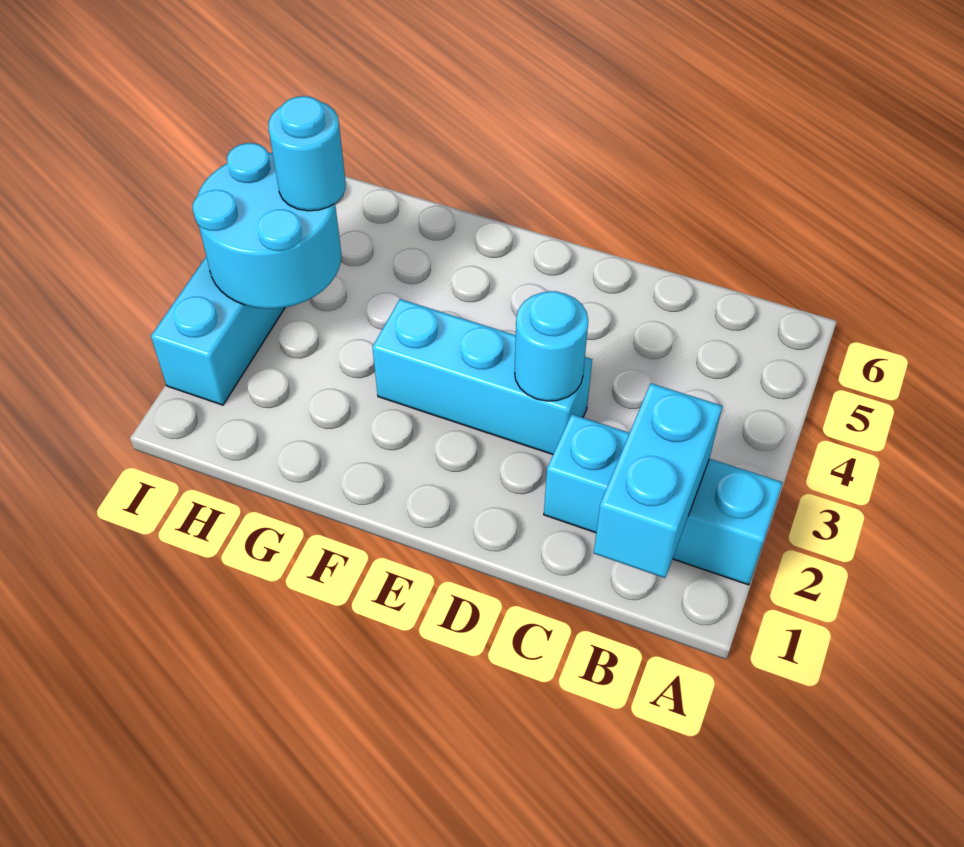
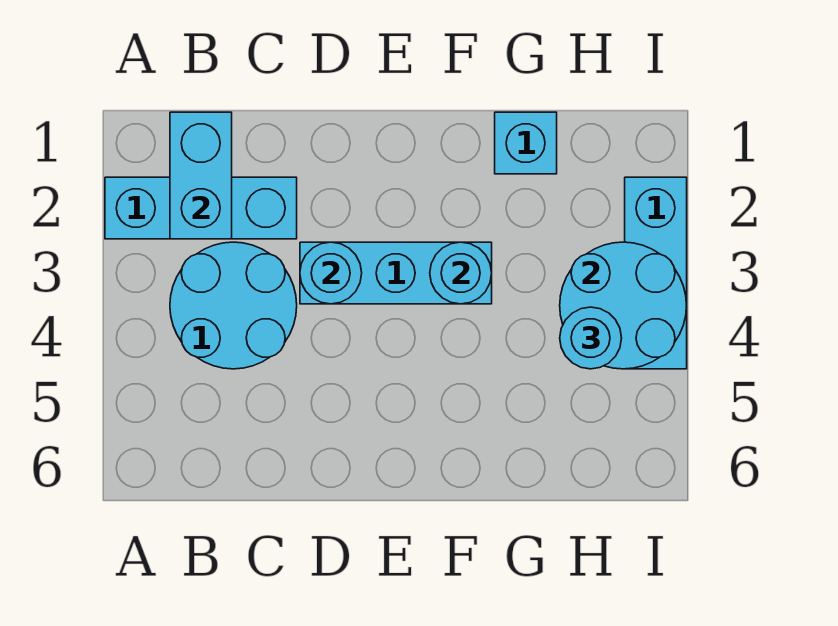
none -> cyan round brick B3:C4 level 1
none -> cyan round brick F3 level 2
none -> cyan brick G1 level 1

